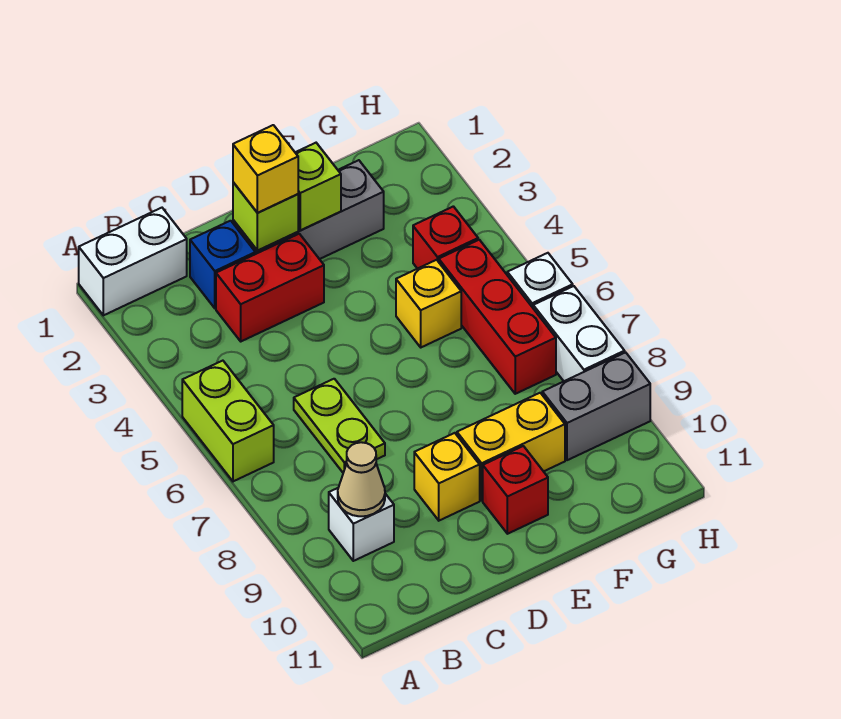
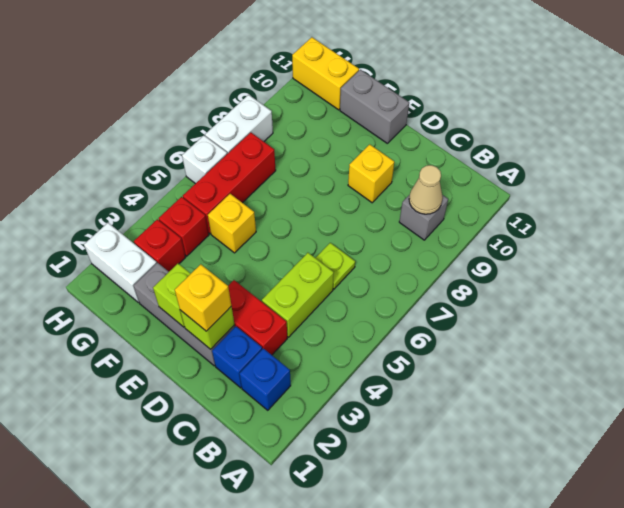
white brick A1:B1 level 1 -> white brick G2:H2 level 1
lime brick A5:A6 level 1 -> lime brick C4:C5 level 1
none -> blue brick B2 level 1
white brick B9 level 1 -> grey brick B9 level 1
lime plate C6:C7 level 1 -> lime plate C6 level 1
yellow brick E9:F9 level 1 -> yellow brick G11:H11 level 1
red brick E10 level 1 -> red brick G3 level 1
grey brick G9:H9 level 1 -> grey brick E11:F11 level 1

